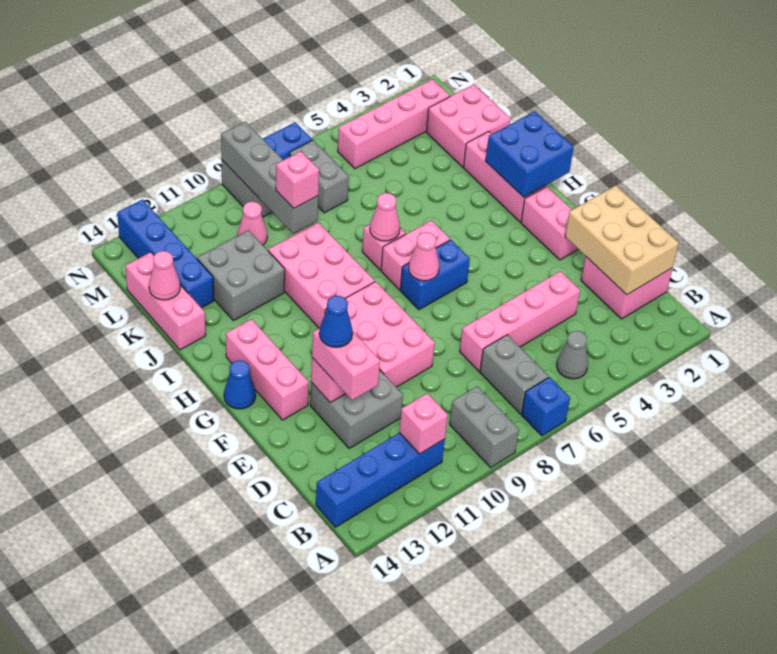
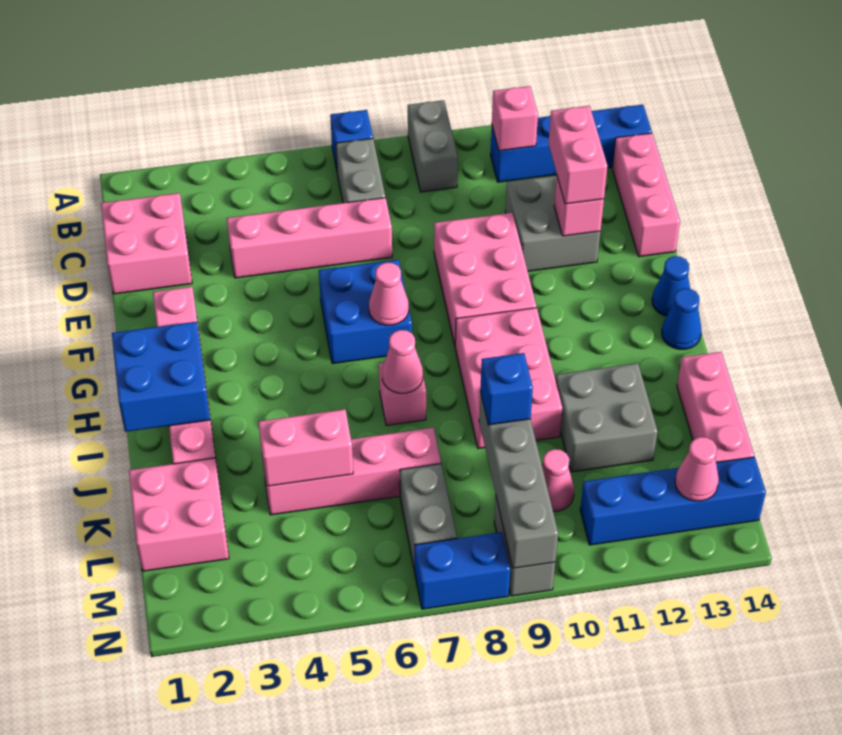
grey cone B5 level 1 -> none
tan brick C1:E2 level 2 -> none
blue cone E12 level 4 -> blue cone H14 level 1
pink brick F13:H13 level 1 -> pink brick C14:E14 level 1
blue brick G6:G7 level 1 -> blue brick F6:G7 level 1
pink brick H6:H7 level 1 -> pink brick K4:K5 level 2
pink brick K9 level 3 -> blue brick K9 level 3
blue brick K13:N13 level 1 -> blue brick M11:M14 level 1
pink cone K14 level 2 -> pink cone M13 level 2
pink brick M2:M5 level 1 -> pink brick K4:K7 level 1

